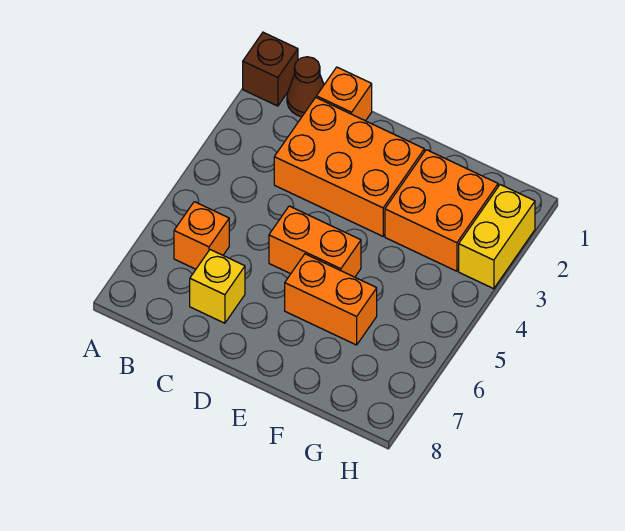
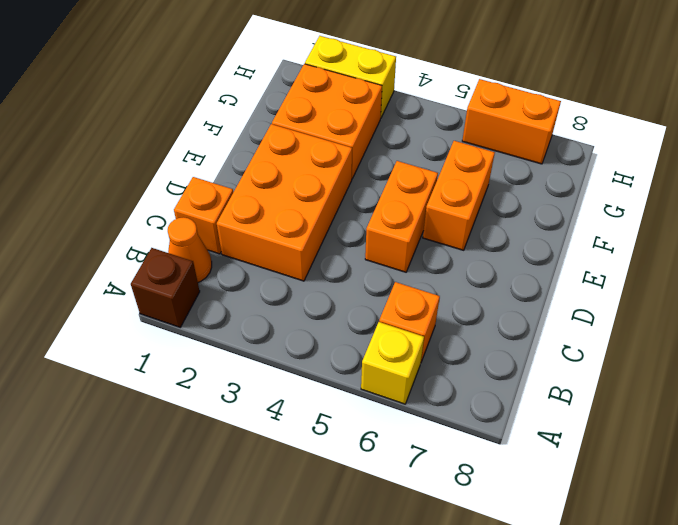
brown cone B1 level 1 -> orange cone B1 level 1
yellow brick C7 level 1 -> yellow brick A6 level 1
none -> orange brick H6:H7 level 1

